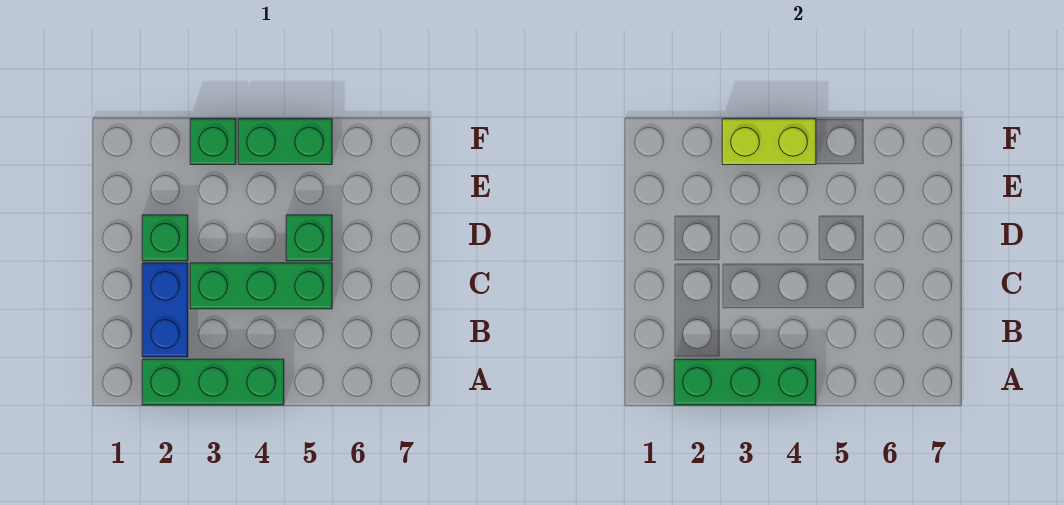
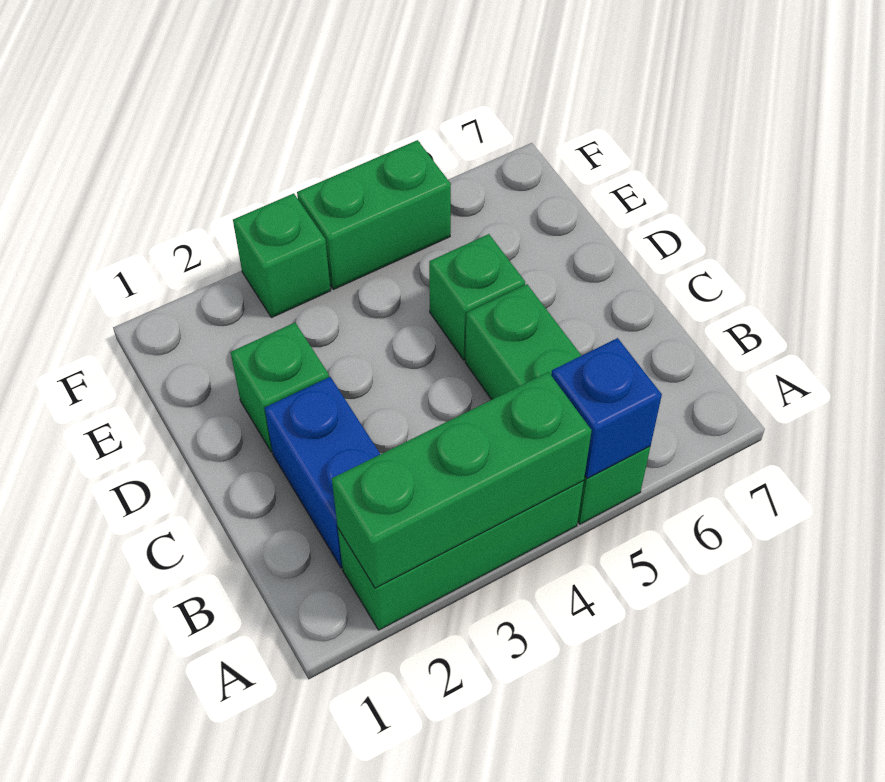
none -> blue brick A5 level 2
green brick C3:C5 level 1 -> green brick A5:C5 level 1
lime brick F3:F4 level 2 -> none

